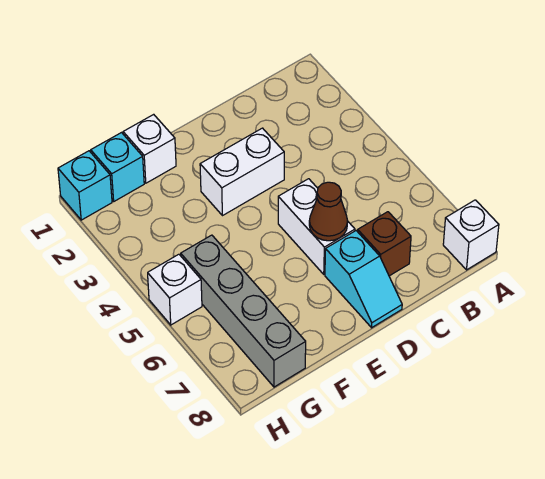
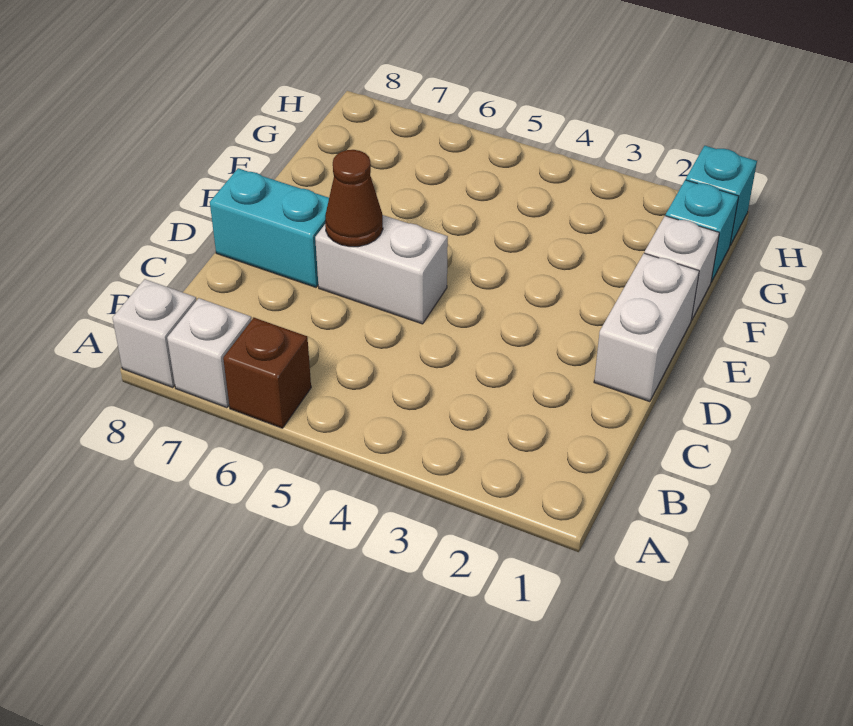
brown brick C7 level 1 -> brown brick A6 level 1
white brick D3:E3 level 1 -> white brick D1:E1 level 1
cyan slope D7:D8 level 1 top 7 -> cyan brick D7:D8 level 1
grey brick G5:G8 level 1 -> none
white brick H5 level 1 -> white brick A7 level 1

